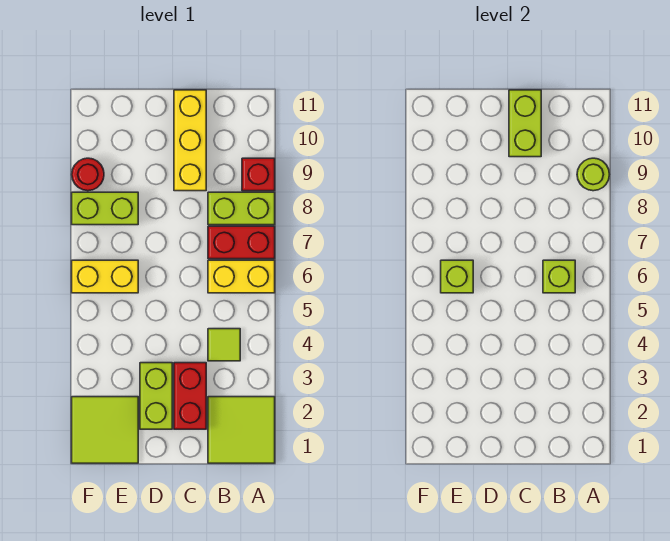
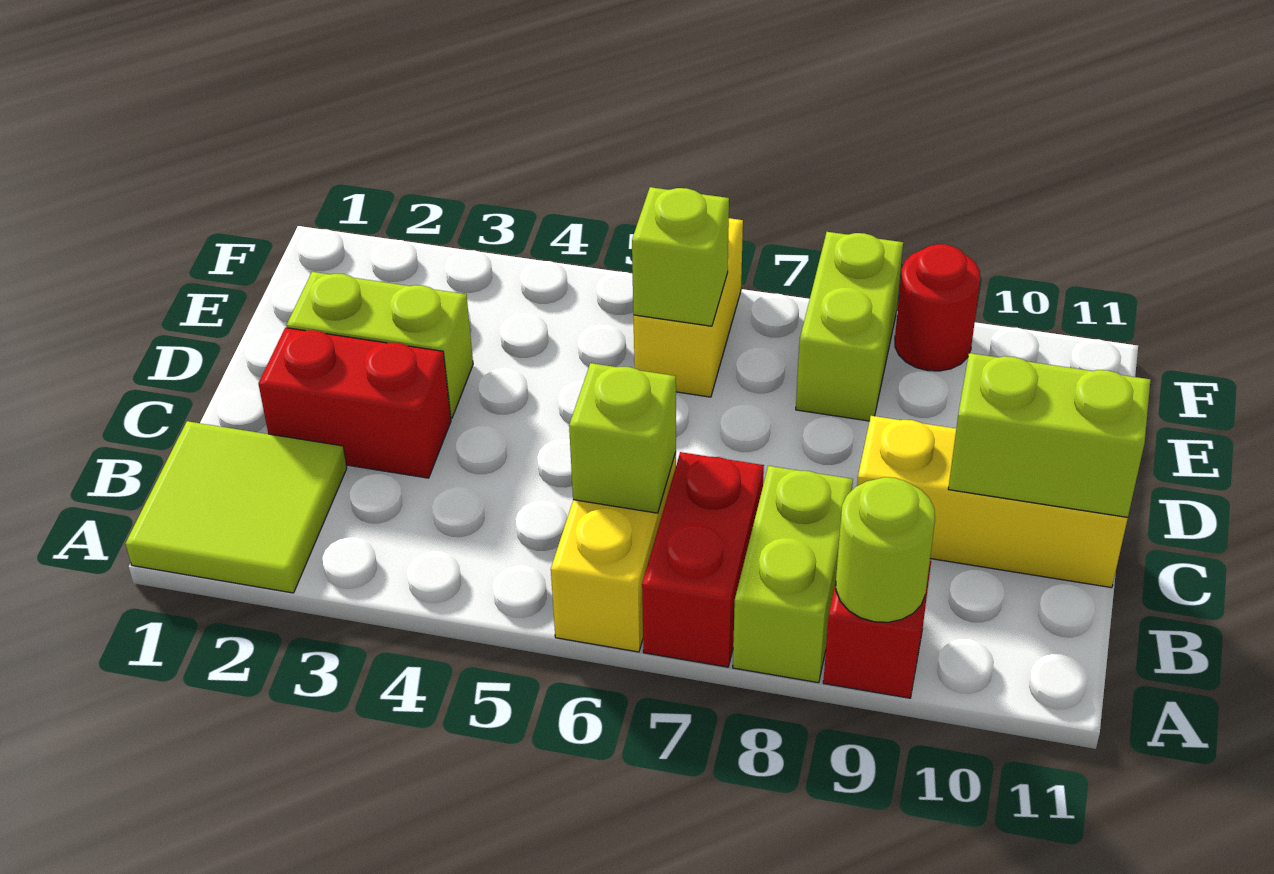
lime tile B4 level 1 -> none
lime tile E1:F2 level 1 -> none

